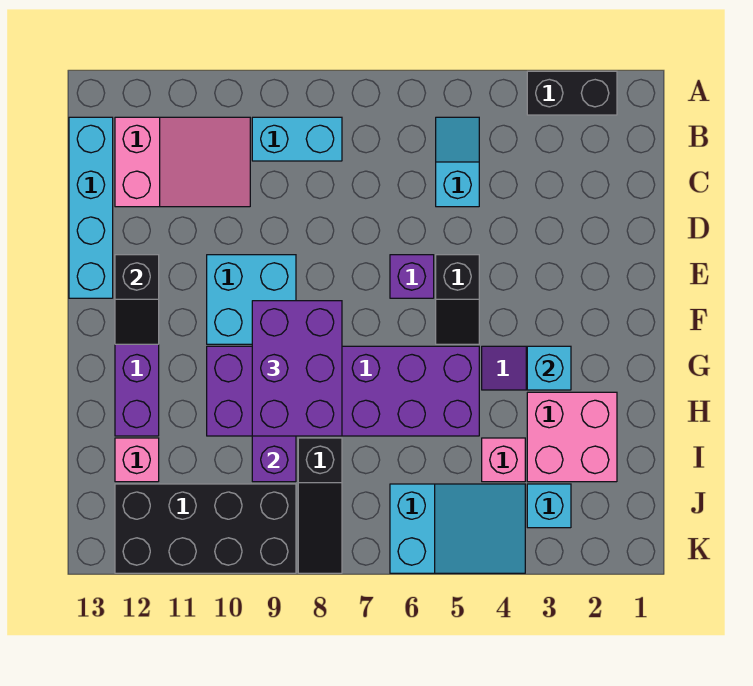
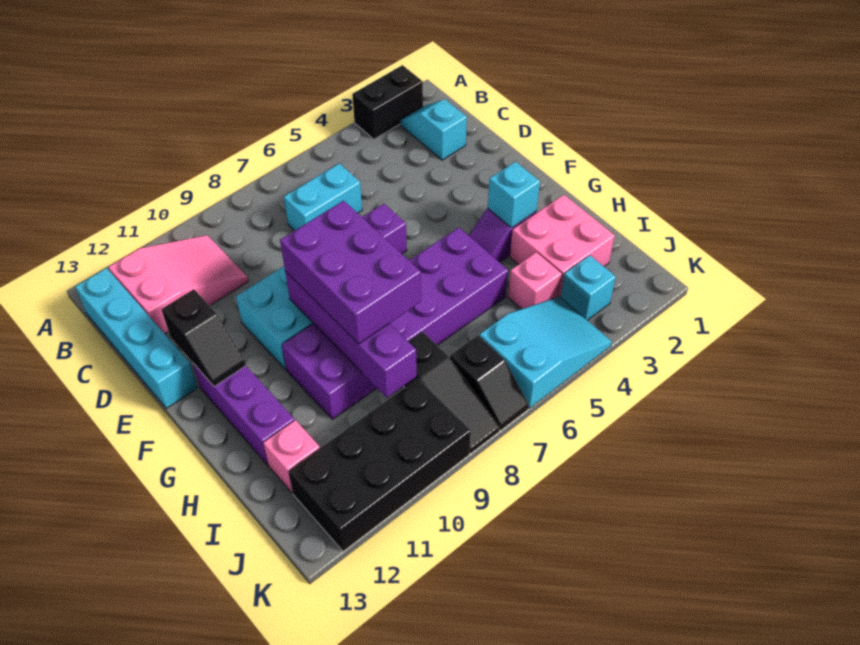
cyan slope B5:C5 level 1 top C -> cyan slope B2:C2 level 1 top C
cyan brick B8:B9 level 1 -> cyan brick C6:C7 level 1
black slope E5:F5 level 1 top E -> black slope J7:K7 level 1 top J

